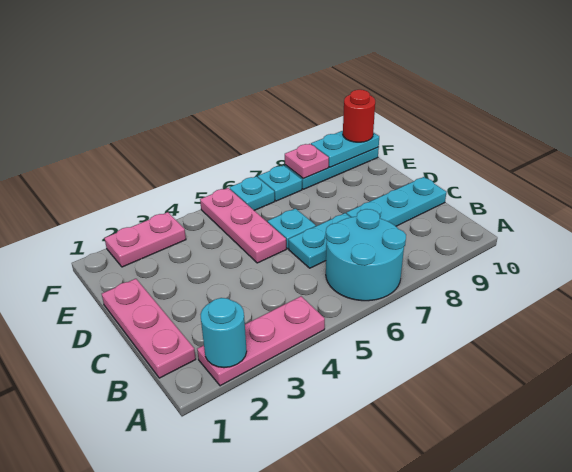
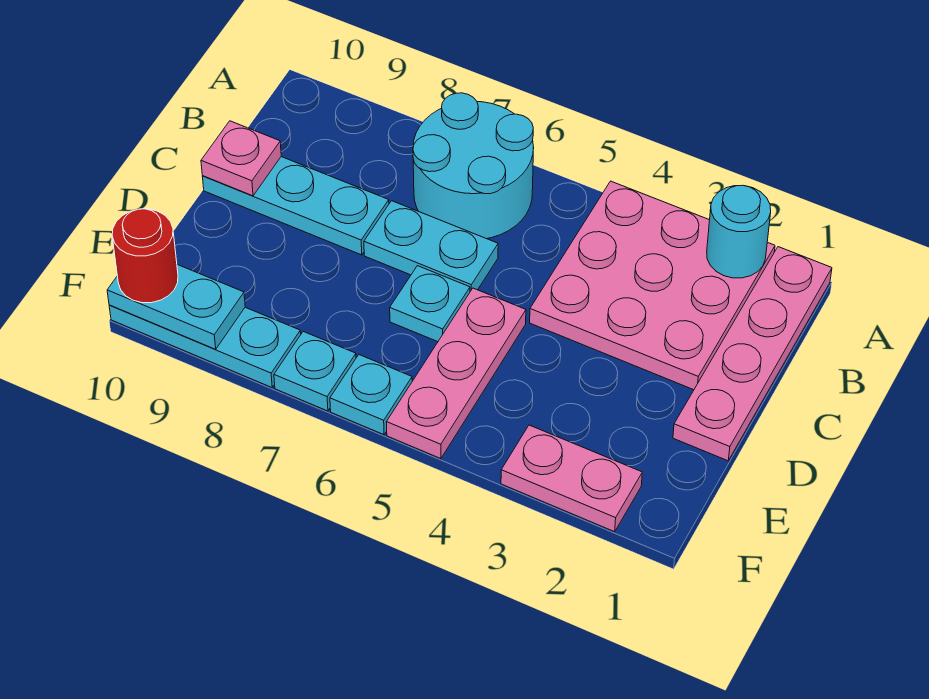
pink plate A2:A4 level 1 -> pink plate A2:C4 level 1
pink plate B1:D1 level 1 -> pink plate A1:D1 level 1
pink plate F8 level 2 -> pink plate C10 level 2

